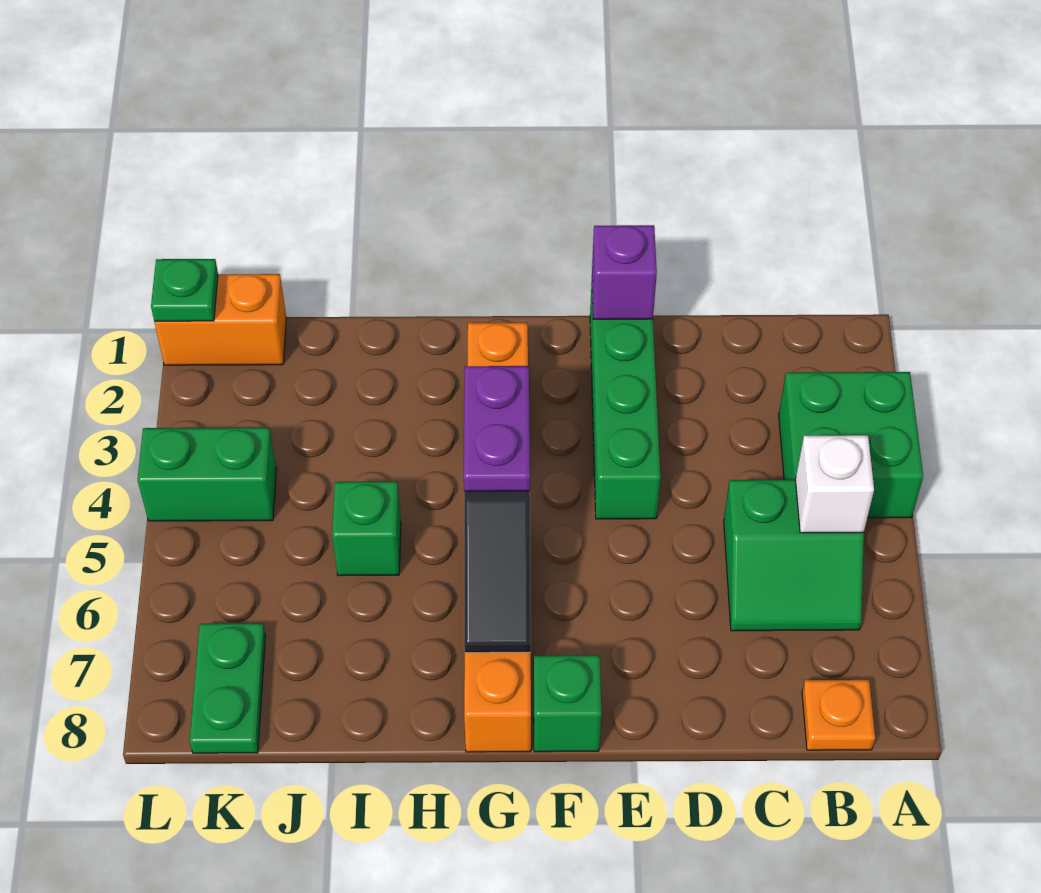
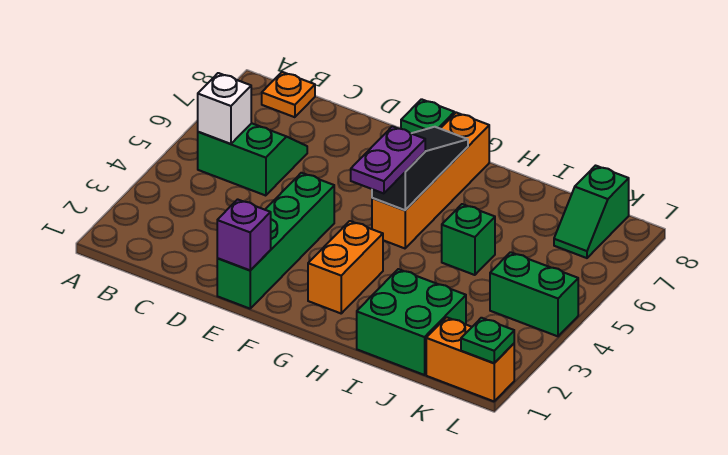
green brick A3:B4 level 1 -> green brick I1:J2 level 1
green plate K7:K8 level 1 -> green slope K7:K8 level 1 top 8

